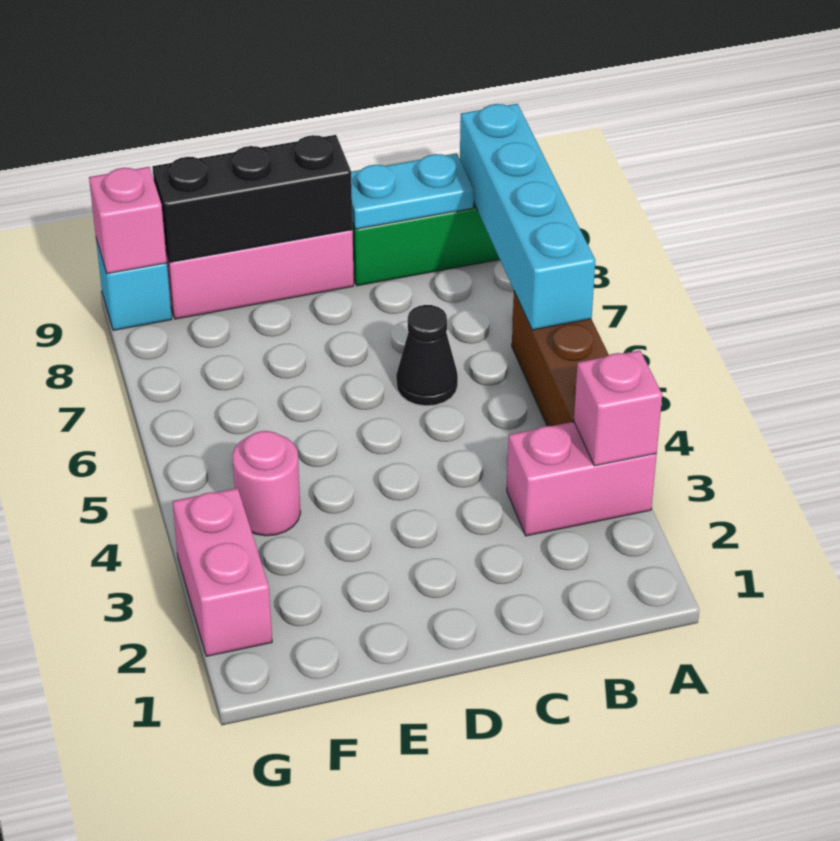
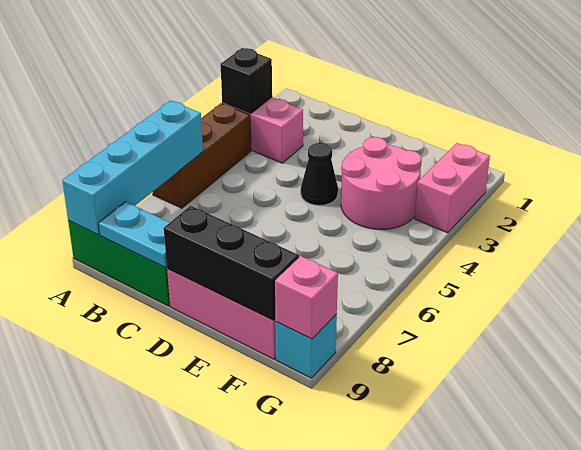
pink brick A3 level 2 -> black brick A3 level 2
black cone C6 level 1 -> black cone D4 level 1
pink round brick F4 level 1 -> pink round brick E3:F4 level 1

